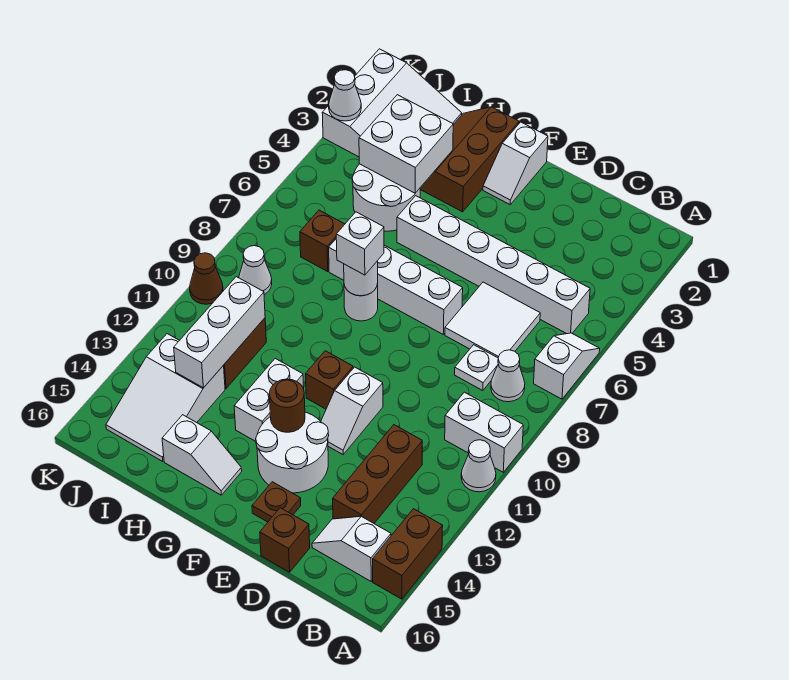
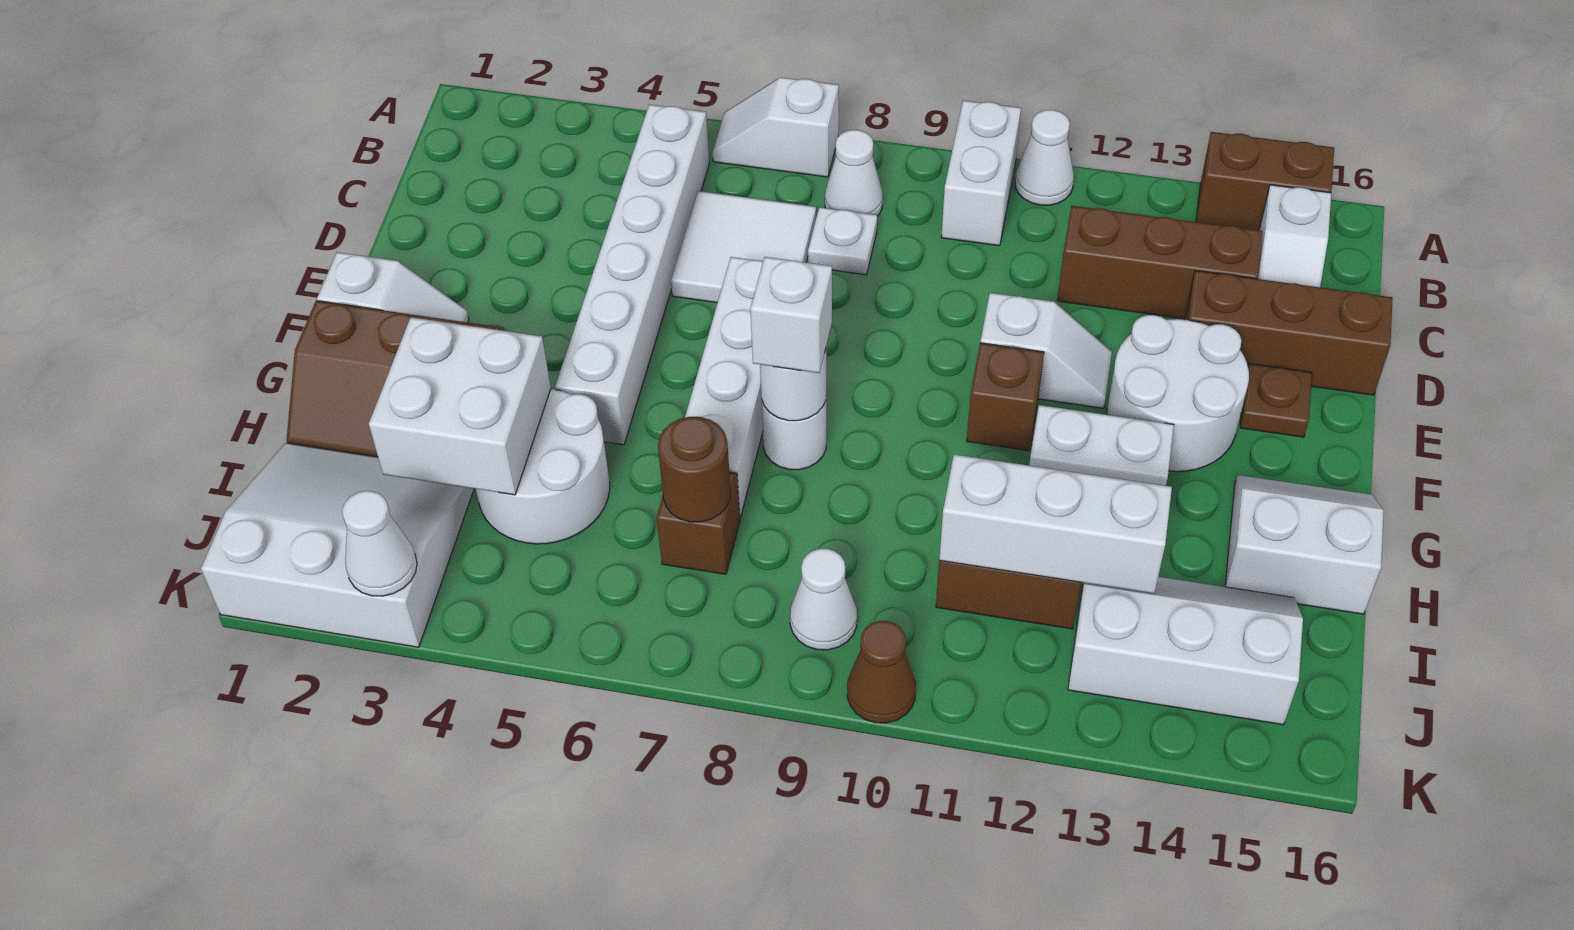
brown brick D16 level 1 -> brown brick D14:D16 level 1
brown round brick F13 level 2 -> brown round brick I7 level 2
white slope G15:H15 level 1 top H -> white slope G15:H16 level 1 top H
white slope I13:J15 level 1 top 13 -> white slope I13:J15 level 1 top J

